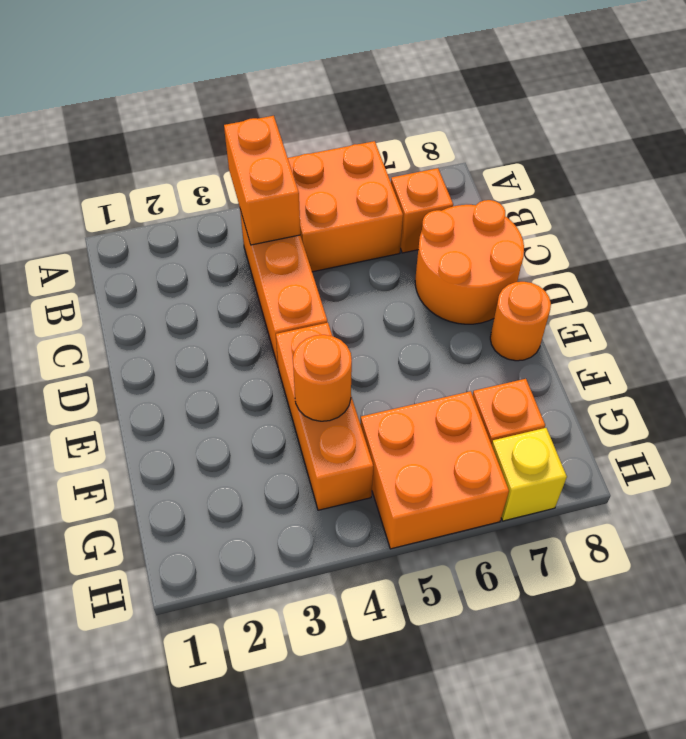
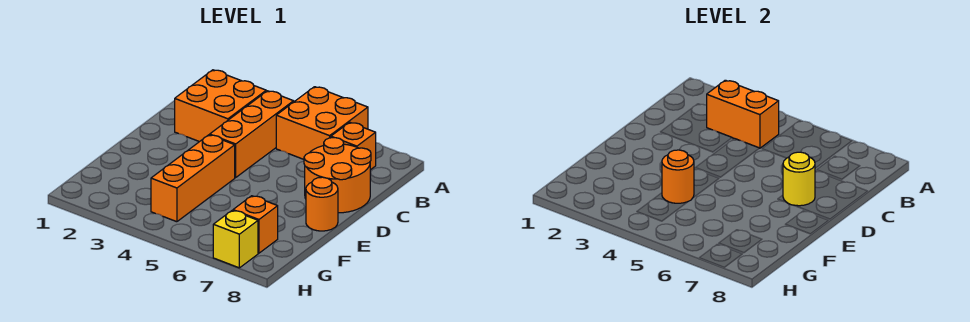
orange brick A4:B4 level 2 -> orange brick B3:B4 level 2
none -> yellow round brick D7 level 2
orange brick G5:H6 level 1 -> orange brick B2:C3 level 1

